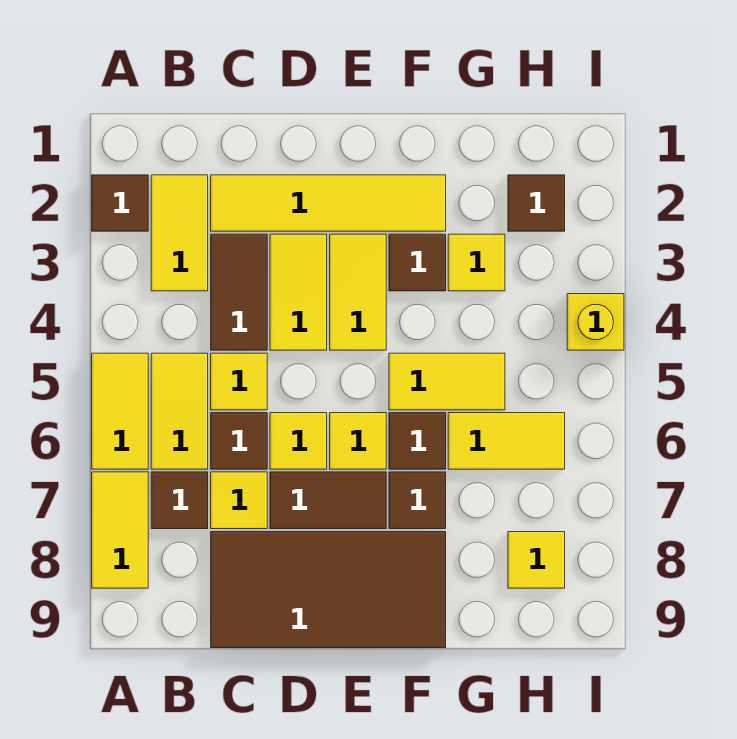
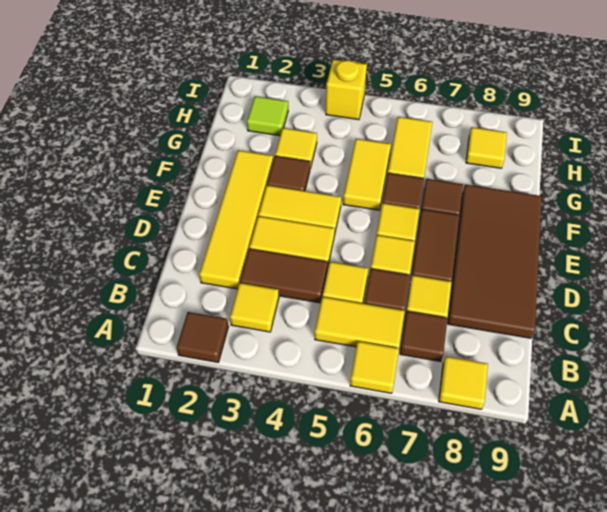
yellow tile A5:A6 level 1 -> yellow tile A6 level 1
yellow tile A7:A8 level 1 -> yellow tile A8 level 1
yellow tile B2:B3 level 1 -> yellow tile B3 level 1
brown tile H2 level 1 -> lime tile H2 level 1

